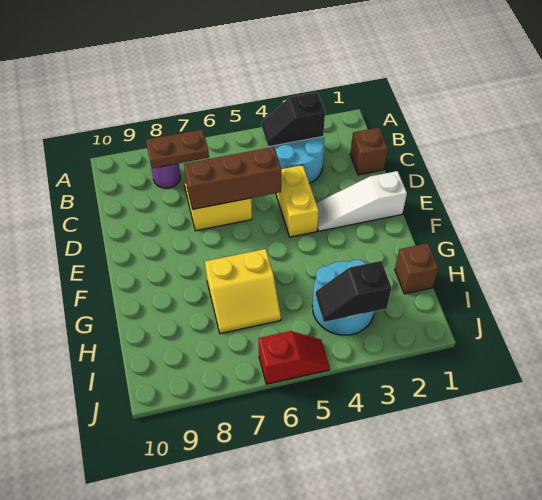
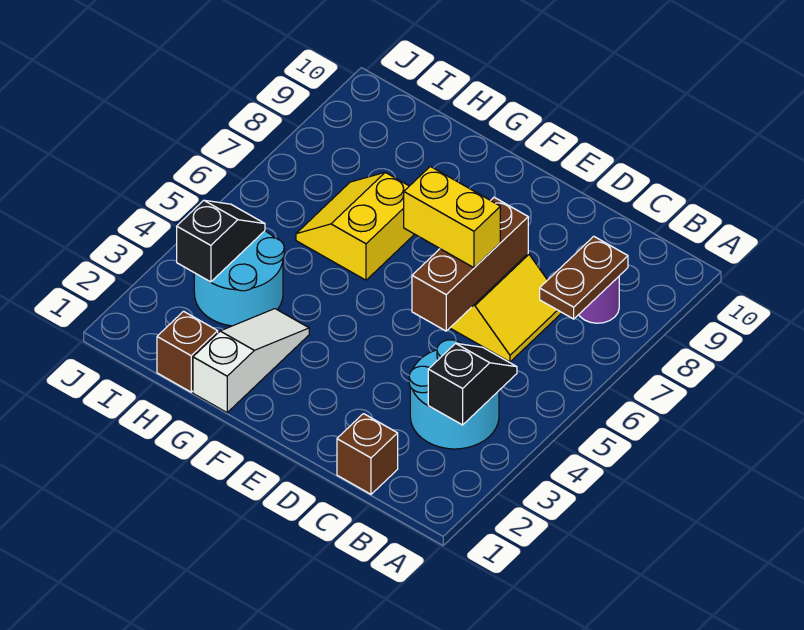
yellow brick D4:E4 level 1 -> yellow brick D6:E6 level 3
white slope E1:E3 level 1 top 1 -> white slope G1:G3 level 1 top 1
red slope J5:J6 level 1 top 6 -> none

